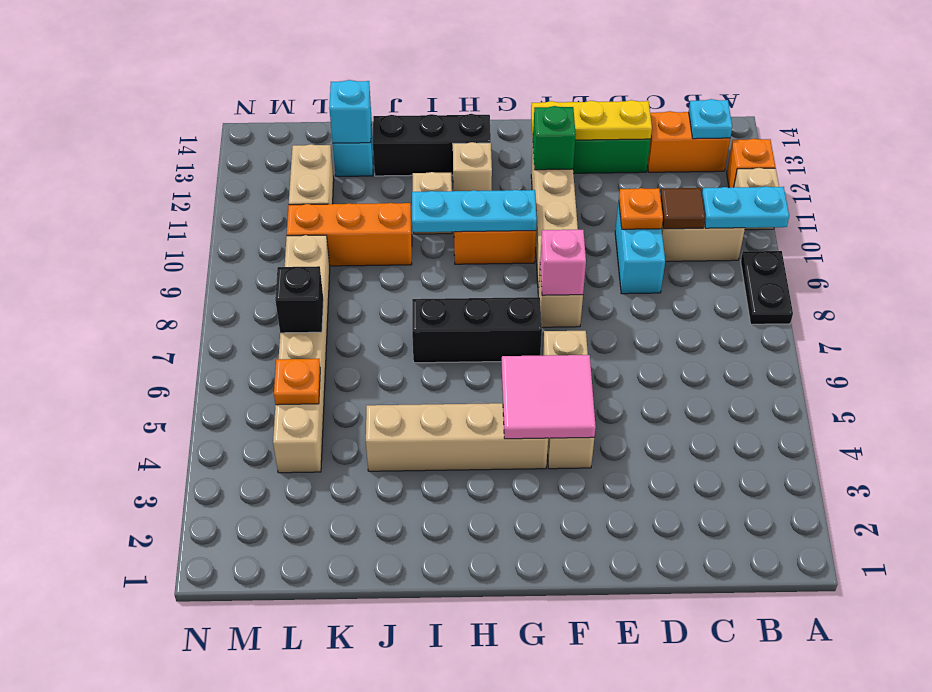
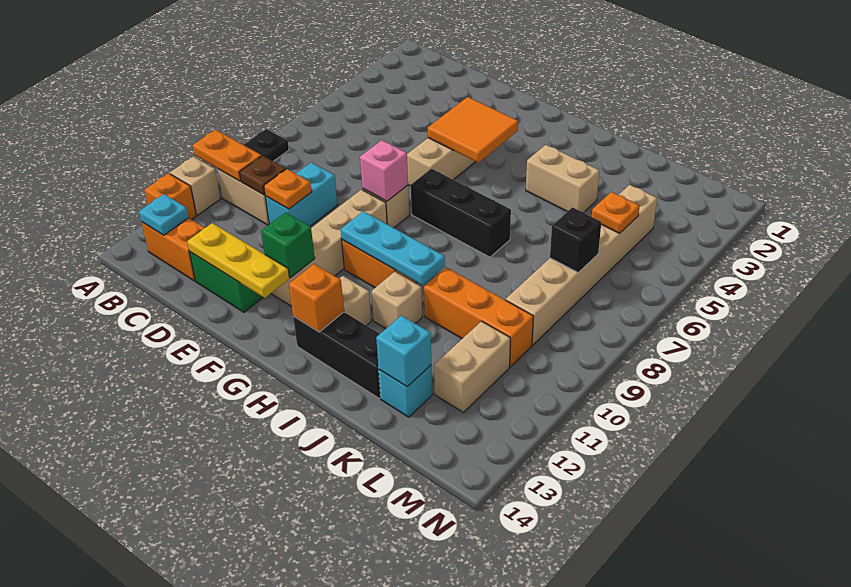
cyan plate A10:B10 level 2 -> orange plate A10:B10 level 2
brown tile C10 level 2 -> brown plate C10 level 2
pink tile F4:G5 level 2 -> orange tile F4:G5 level 2
tan brick G4:J4 level 1 -> tan brick I4:J4 level 1
none -> orange brick H13 level 2

